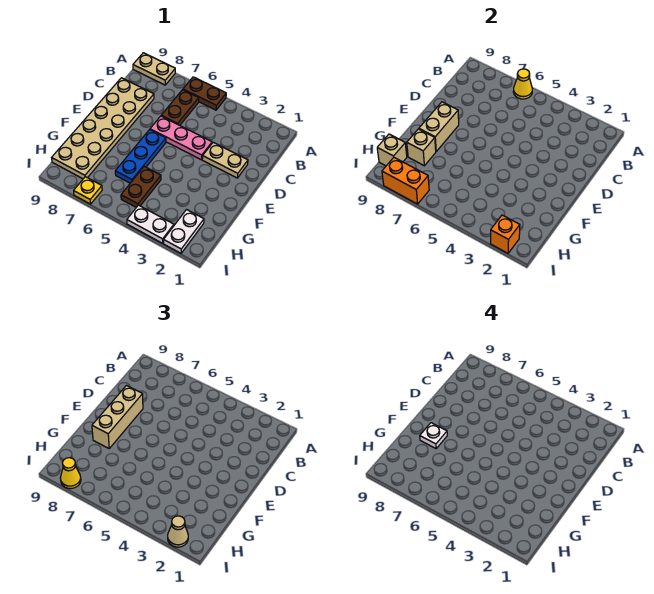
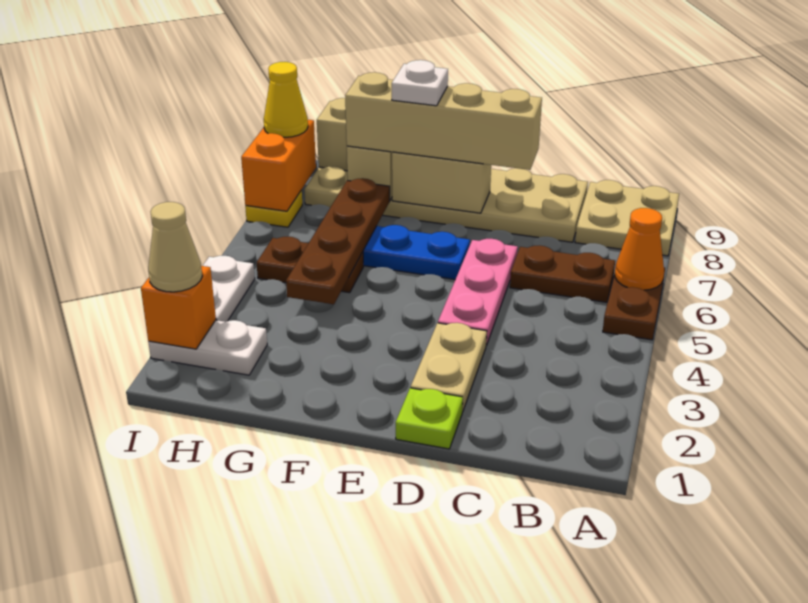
yellow cone A6 level 2 -> orange cone A6 level 2
tan plate A8:A9 level 1 -> tan plate A8:B9 level 1
none -> lime plate D1 level 1
tan brick D8:F8 level 3 -> tan brick D8:G8 level 3
none -> brown plate G4:G7 level 2

